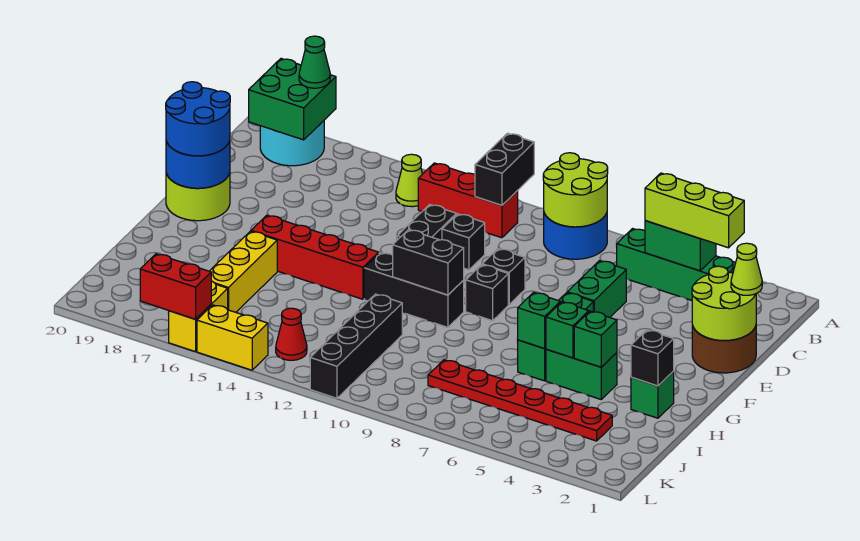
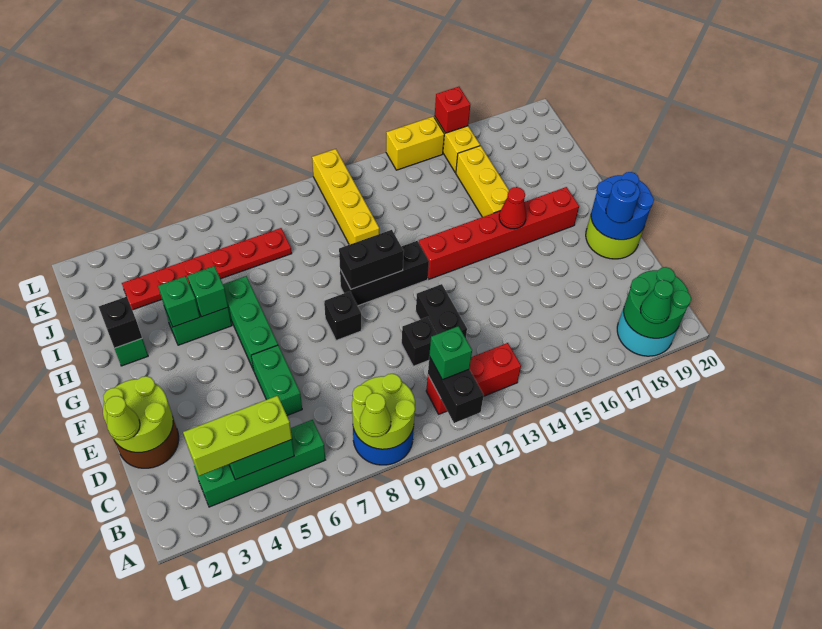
green brick A18:B19 level 2 -> green round brick A18:B19 level 2
lime cone B14 level 1 -> lime cone A8 level 3
black brick E9 level 1 -> none
blue round brick E19:F20 level 3 -> blue round brick E19 level 3
red brick G13:G16 level 1 -> red brick G13:G18 level 1
green brick H6 level 2 -> green brick B11 level 3
black brick I11:L11 level 1 -> yellow brick I11:L11 level 1
red cone K13 level 1 -> red cone G16 level 2
red brick L16:L17 level 2 -> red brick L16 level 2

